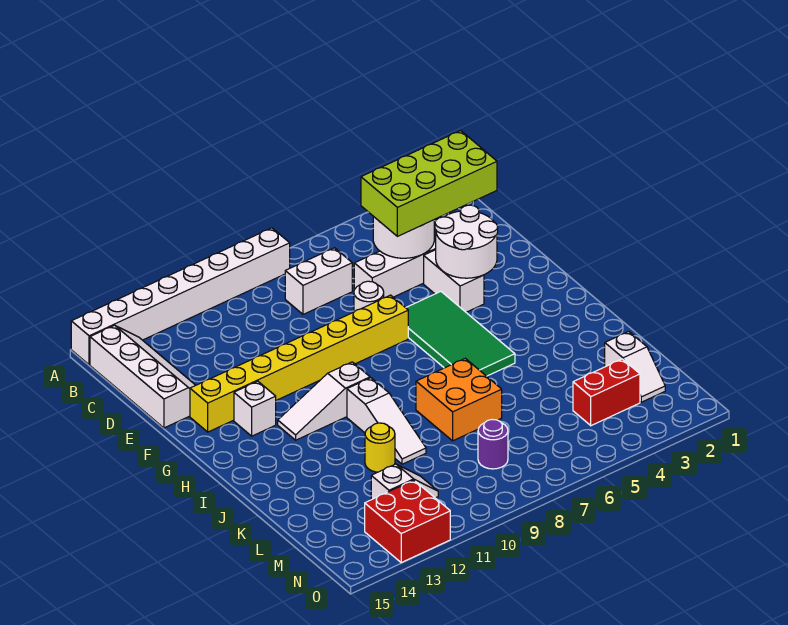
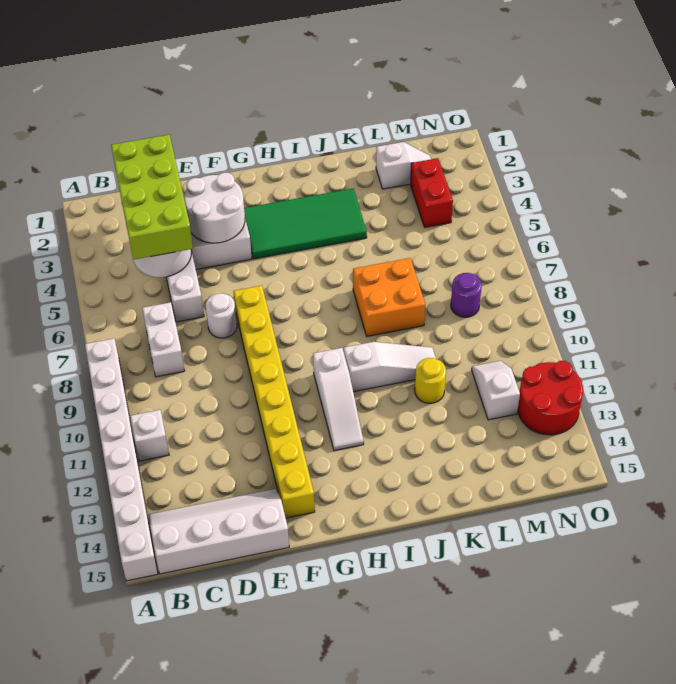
green tile F5:I6 level 1 -> green tile G3:J4 level 1
white brick G13 level 1 -> white brick B11 level 1
red brick N12:O13 level 1 -> red round brick N12:O13 level 1

